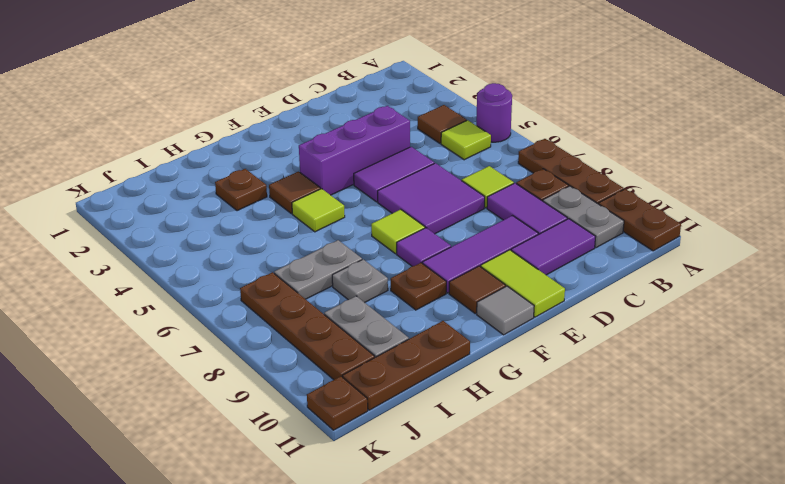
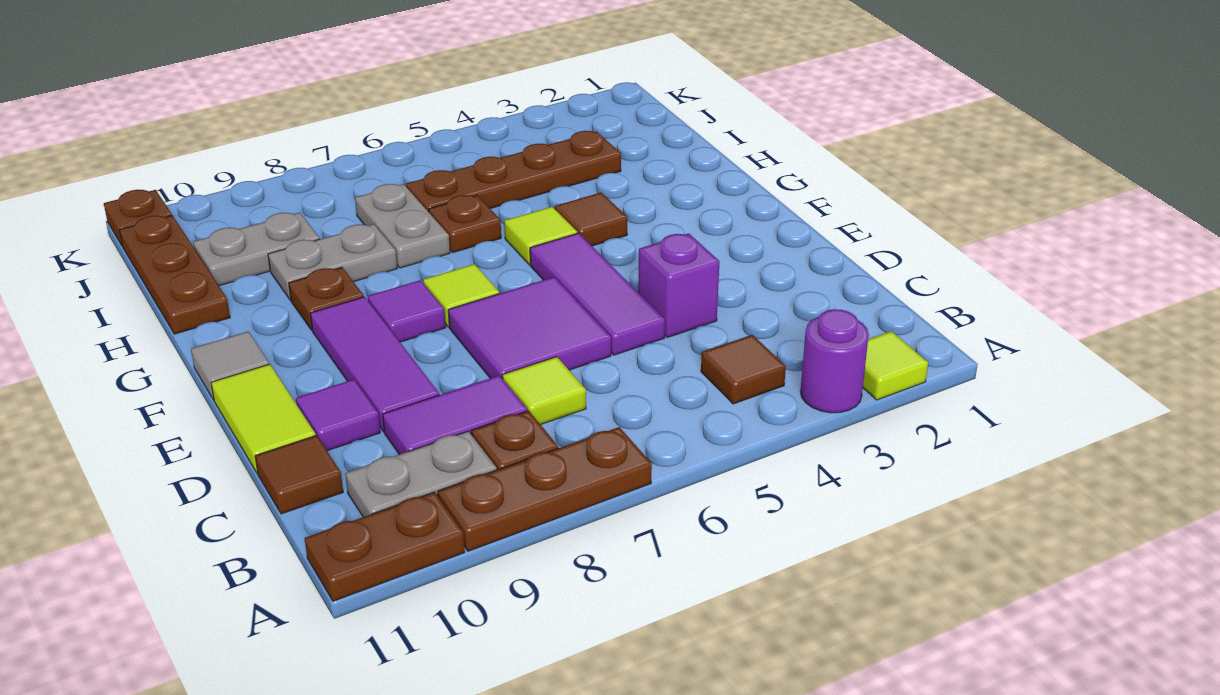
purple round brick A5 level 1 -> purple round brick A3 level 1
lime tile B5 level 1 -> lime tile A2 level 1
purple tile C10:D10 level 1 -> purple tile D10 level 1
purple brick D4:F4 level 1 -> purple brick D4 level 1
purple tile D5:E5 level 1 -> purple tile D5:F5 level 1
lime tile E10:E11 level 1 -> lime tile D11:E11 level 1
brown tile F10 level 1 -> brown tile C11 level 1
brown plate H3 level 1 -> brown plate H6 level 1
grey plate H8 level 1 -> grey plate H8:H9 level 1
brown plate J7:J10 level 1 -> brown plate I3:I6 level 1

